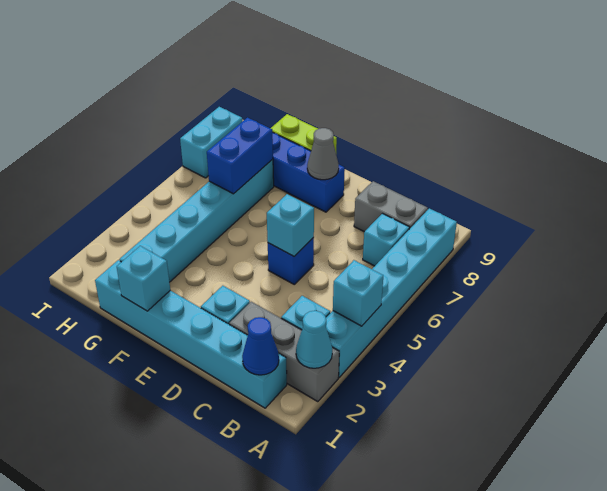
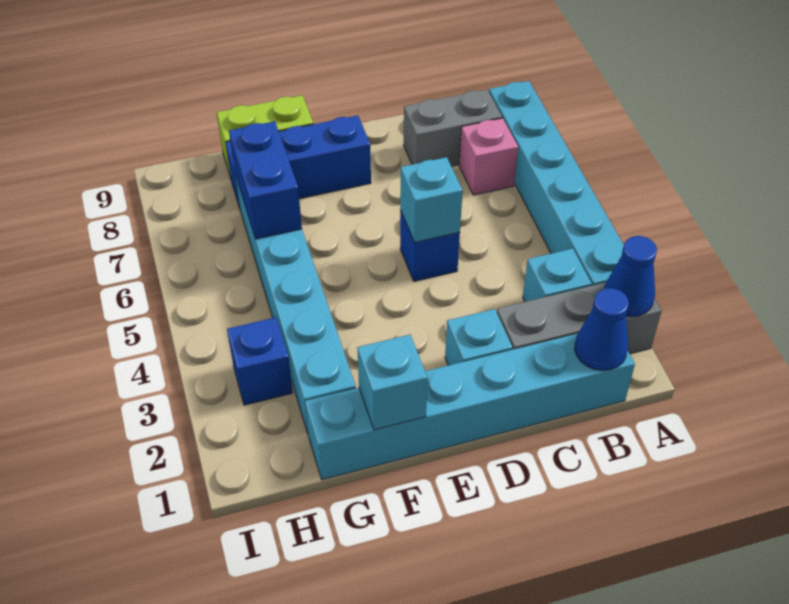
cyan cone A2 level 2 -> blue cone A2 level 2
cyan brick A4 level 2 -> none
cyan brick B7 level 1 -> pink brick B7 level 1
grey cone E8 level 2 -> none
none -> blue brick H3 level 1
cyan brick I7:I8 level 1 -> none

